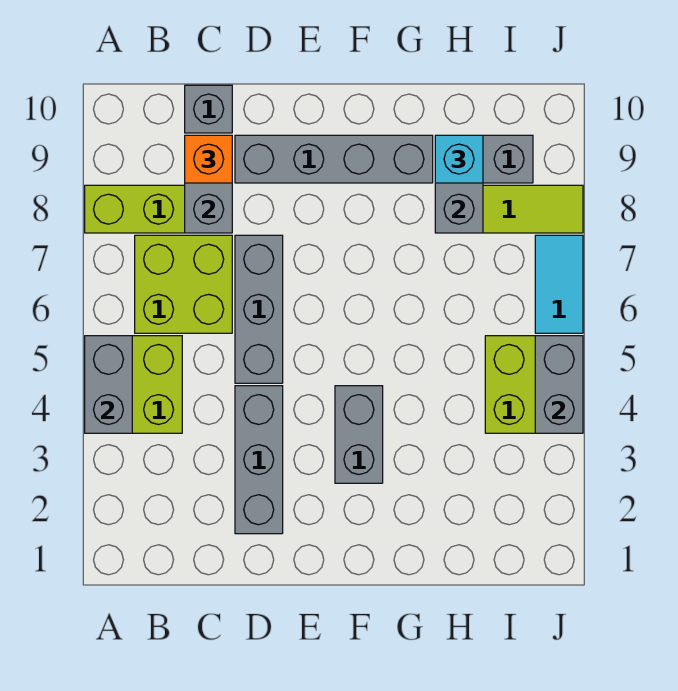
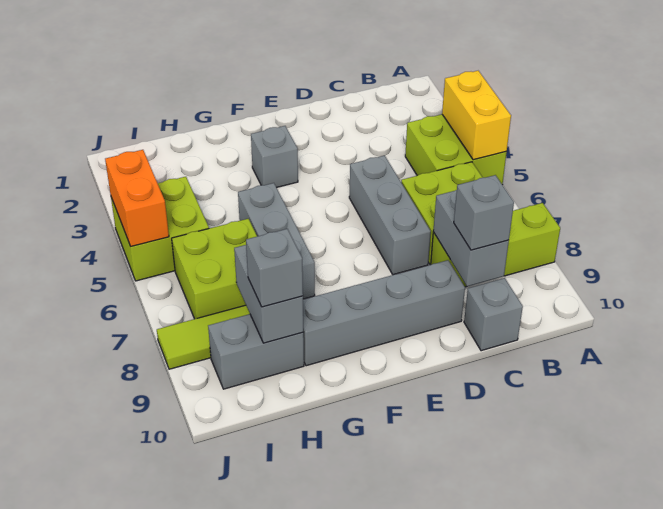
grey brick A4:A5 level 2 -> yellow brick A4:A5 level 2
orange brick C9 level 3 -> grey brick C9 level 3
grey brick D2:D4 level 1 -> grey brick G5:G7 level 1
grey brick F3:F4 level 1 -> grey brick F3 level 1
none -> lime brick H6:I7 level 1
cyan brick H9 level 3 -> grey brick H9 level 3
grey brick J4:J5 level 2 -> orange brick J4:J5 level 2
cyan tile J6:J7 level 1 -> none

